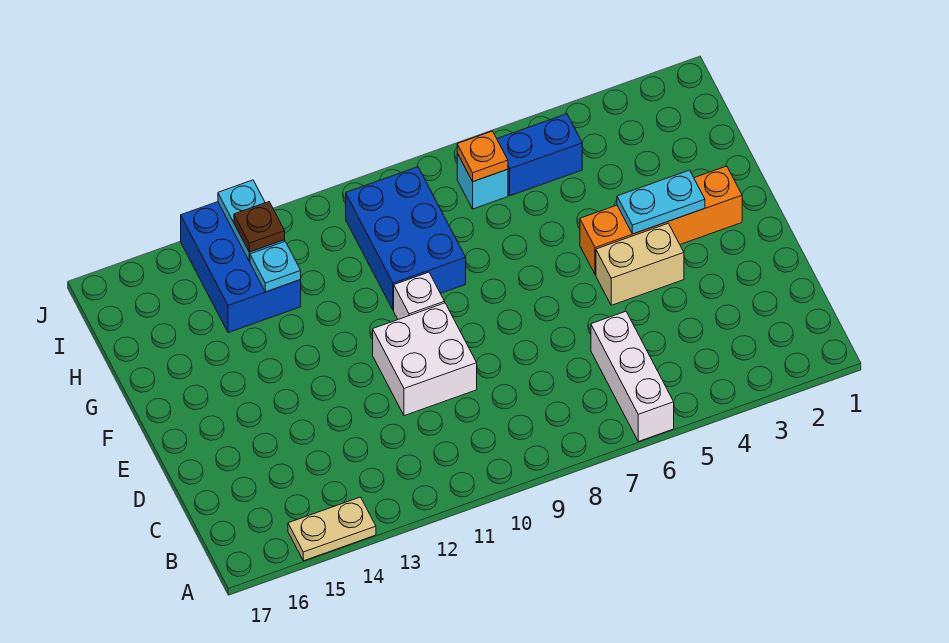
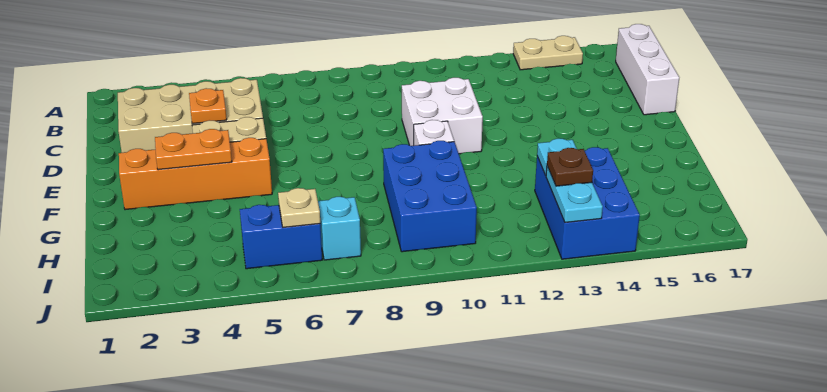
white brick A6:C6 level 1 -> white brick B17:D17 level 1
none -> tan brick C2:D5 level 1
cyan plate F3:F4 level 2 -> orange plate F3:F4 level 2
none -> tan plate I6 level 2
orange plate I7 level 2 -> orange plate D4 level 2

